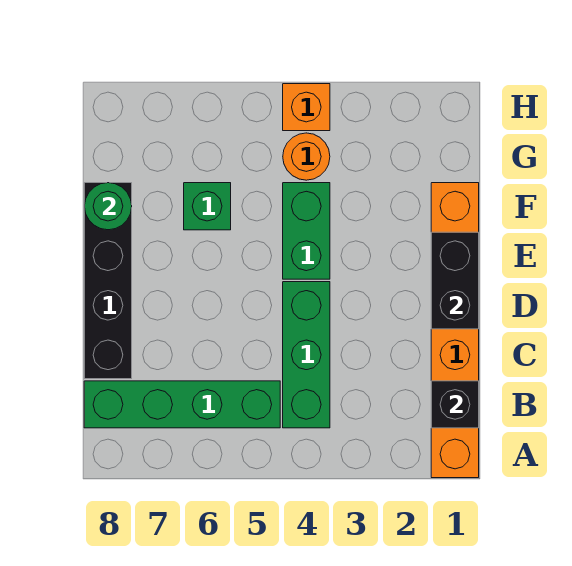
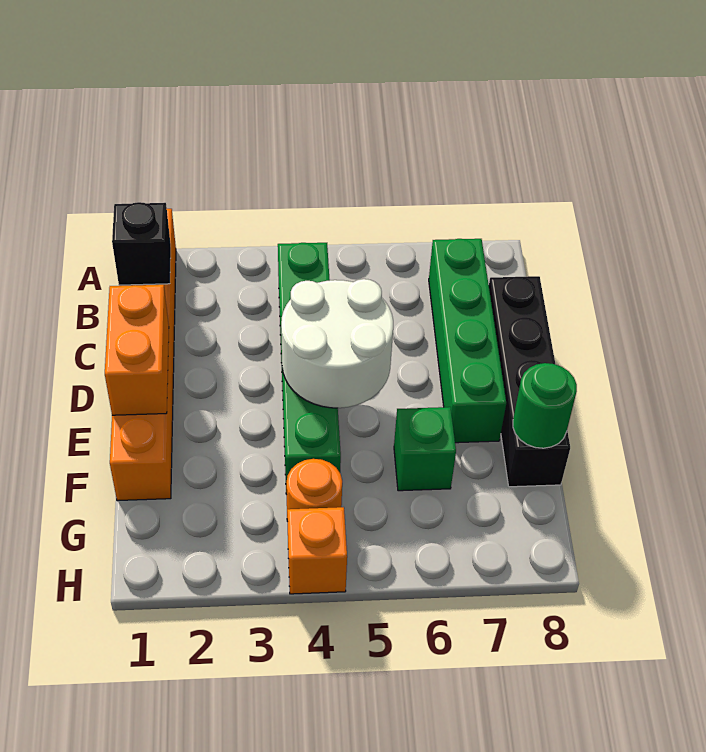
green brick B5:B8 level 1 -> green brick B7:E7 level 1
black brick D1:E1 level 2 -> orange brick D1:E1 level 2
none -> white round brick D4:E5 level 2

